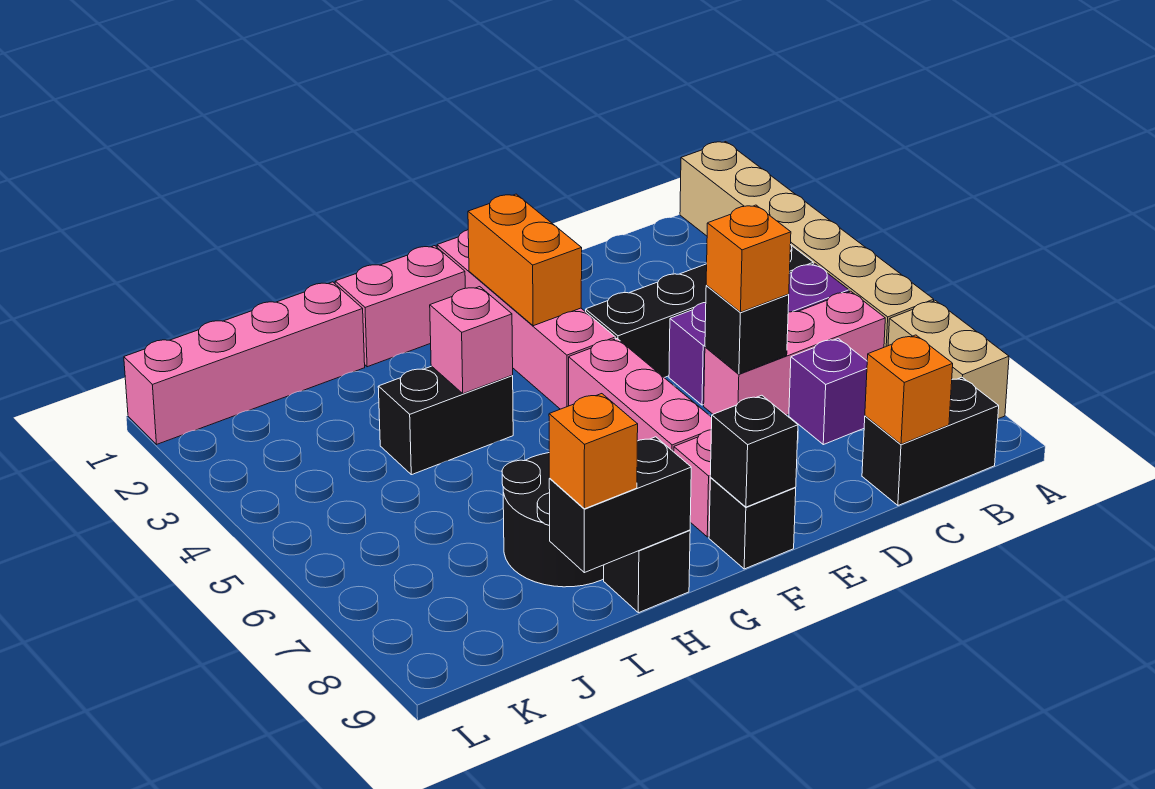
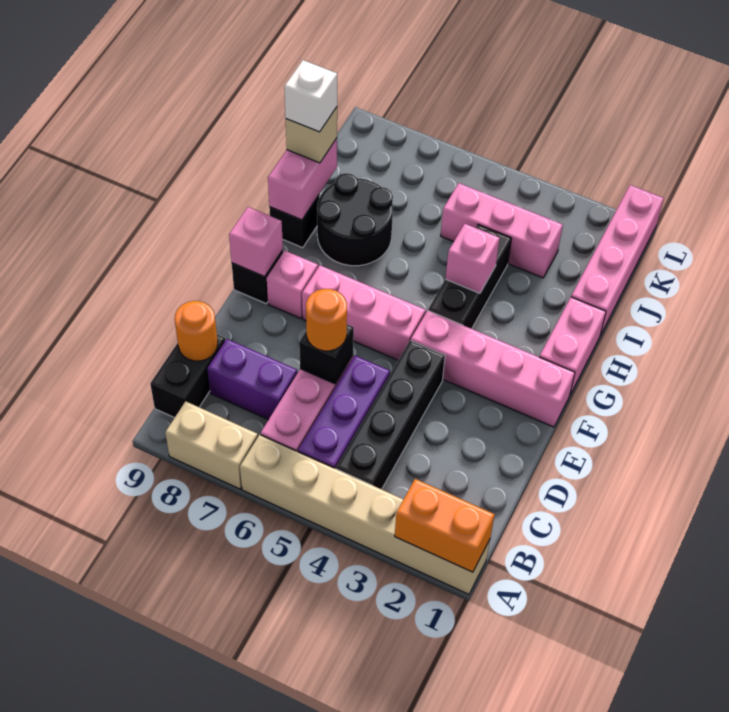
purple brick C7 level 1 -> purple brick C7:C8 level 1
orange brick C9 level 2 -> orange round brick C9 level 2
orange brick D6 level 3 -> orange round brick D6 level 3
orange brick F2:F3 level 2 -> orange brick A1:A2 level 2
black brick F9 level 2 -> pink brick F9 level 2
black brick H4:I4 level 1 -> black brick G4:I4 level 1
black brick H9:I9 level 2 -> pink brick H9:I9 level 2
orange brick I9 level 3 -> tan brick I9 level 3
none -> white brick I9 level 4
none -> pink brick J3:J5 level 1

